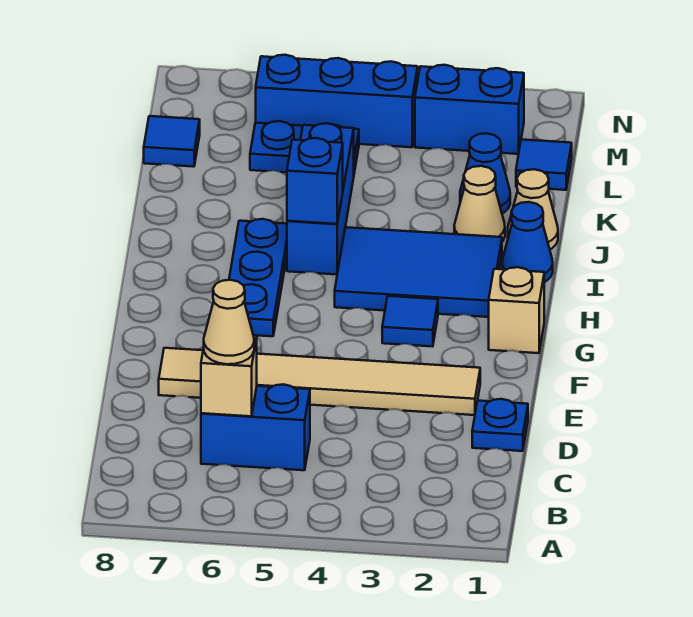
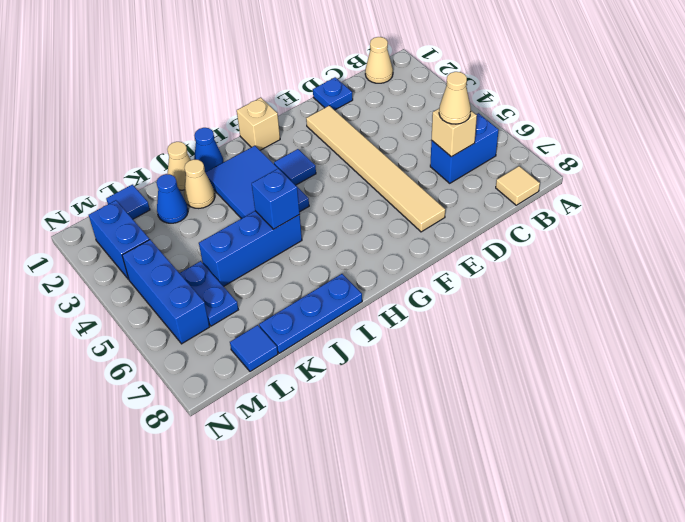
none -> tan cone B1 level 1
none -> tan tile B8 level 1
blue brick C5:C6 level 1 -> blue brick B6:C6 level 1
blue plate G6:I6 level 1 -> blue plate I8:K8 level 1

